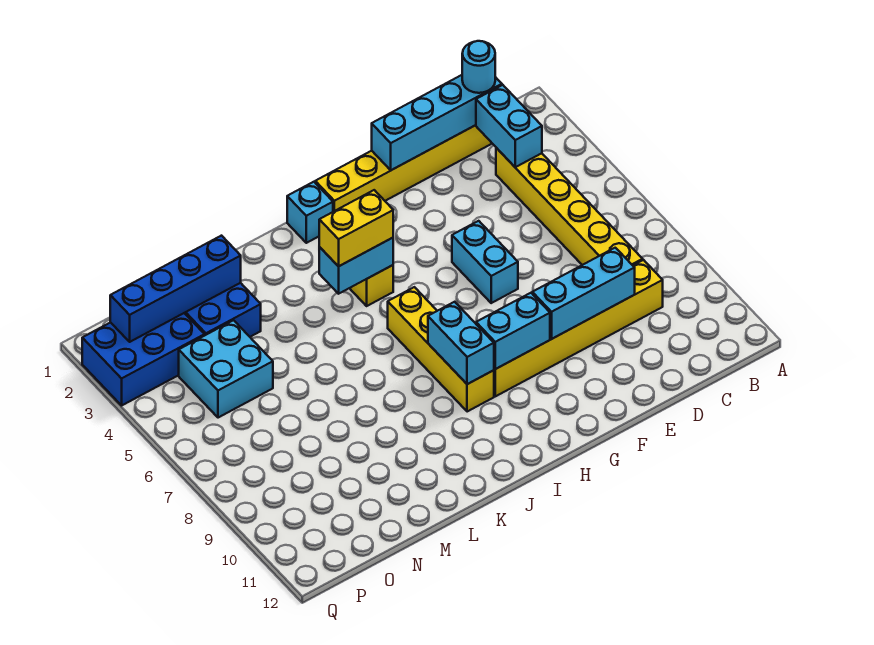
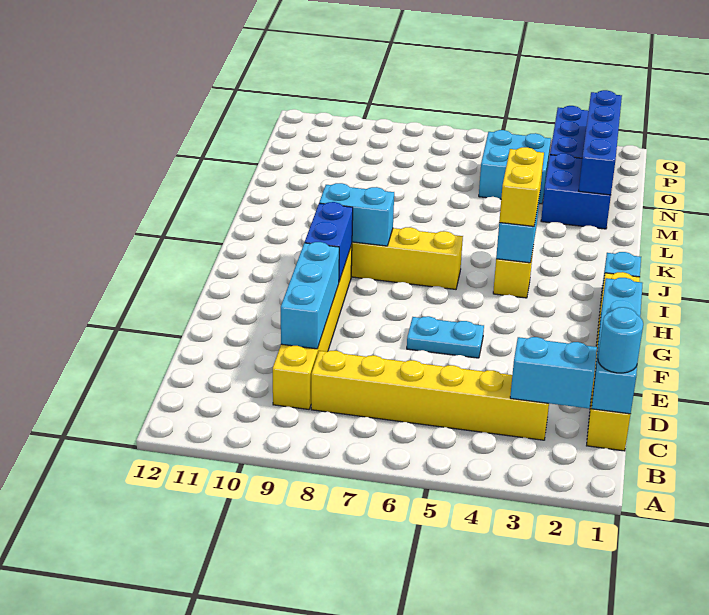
cyan brick F5:F6 level 1 -> cyan plate F5:F6 level 1
cyan brick G9:H9 level 2 -> blue brick G9:H9 level 2

